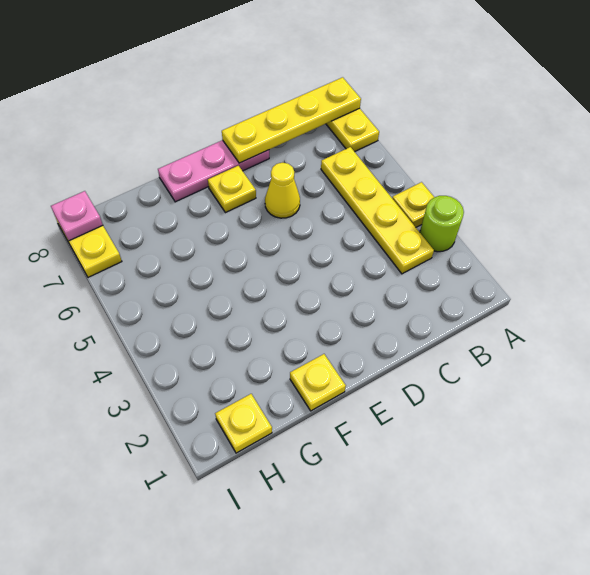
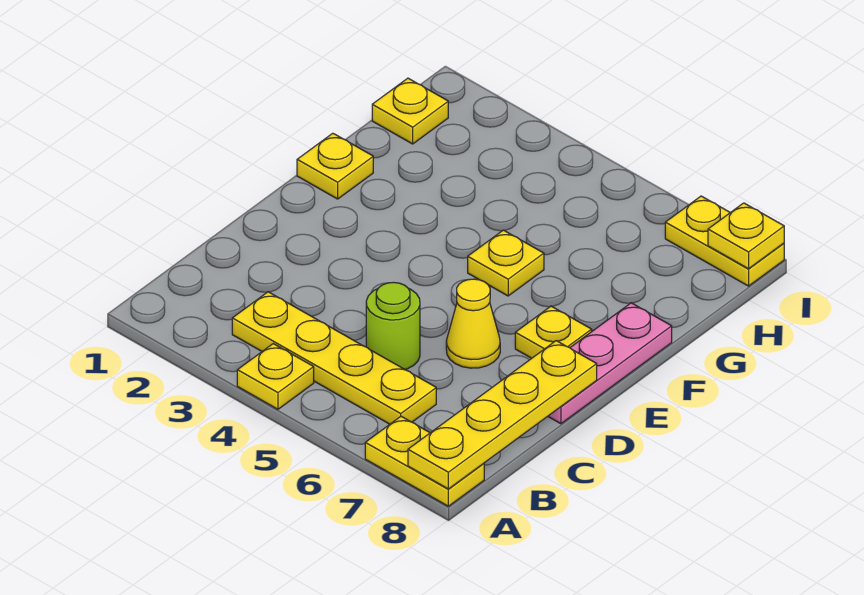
lime round brick A3 level 1 -> lime round brick C5 level 1
none -> yellow plate F5 level 1
pink plate I8 level 2 -> yellow plate I8 level 2

